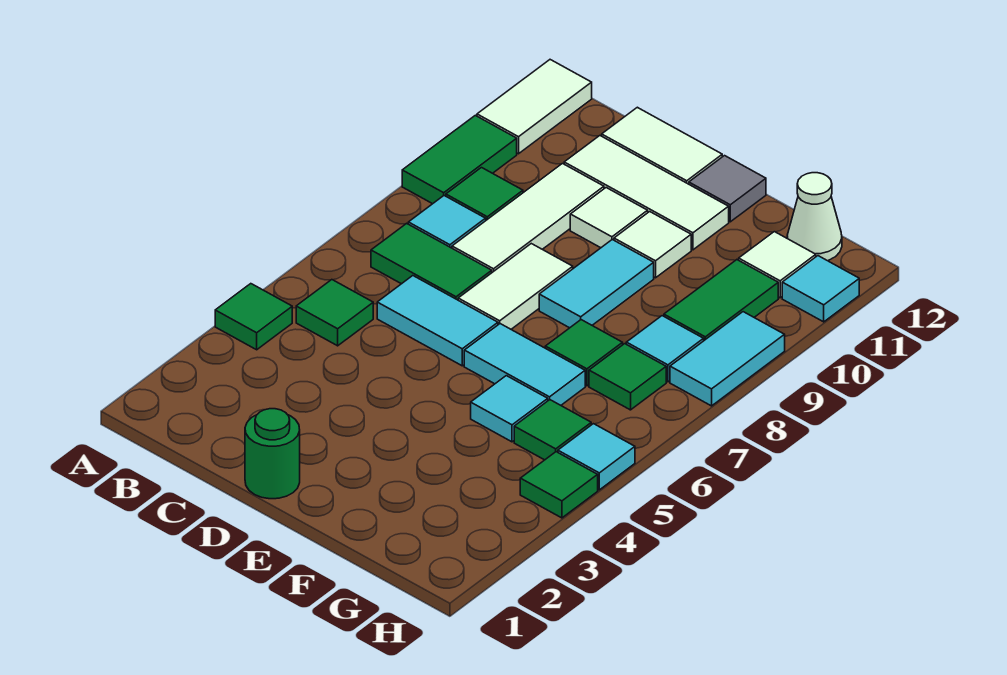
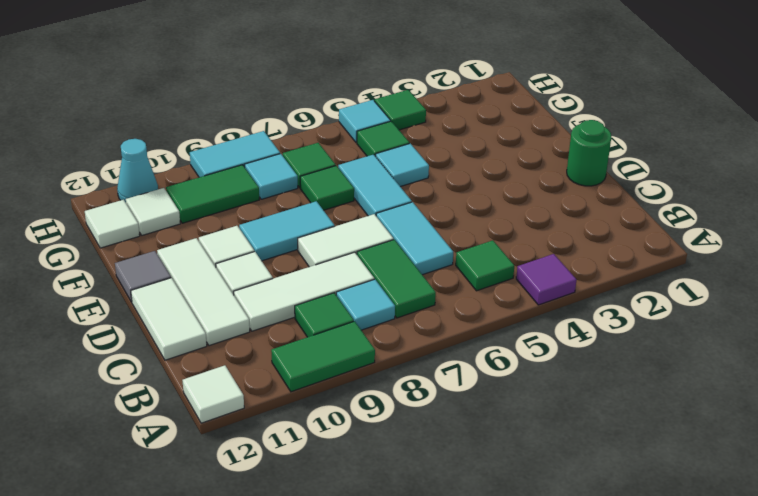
green tile A4 level 1 -> purple tile A4 level 1
white tile A11:A12 level 1 -> white tile A12 level 1
white cone G12 level 1 -> white tile G12 level 1
cyan tile H11 level 1 -> cyan cone H11 level 1

